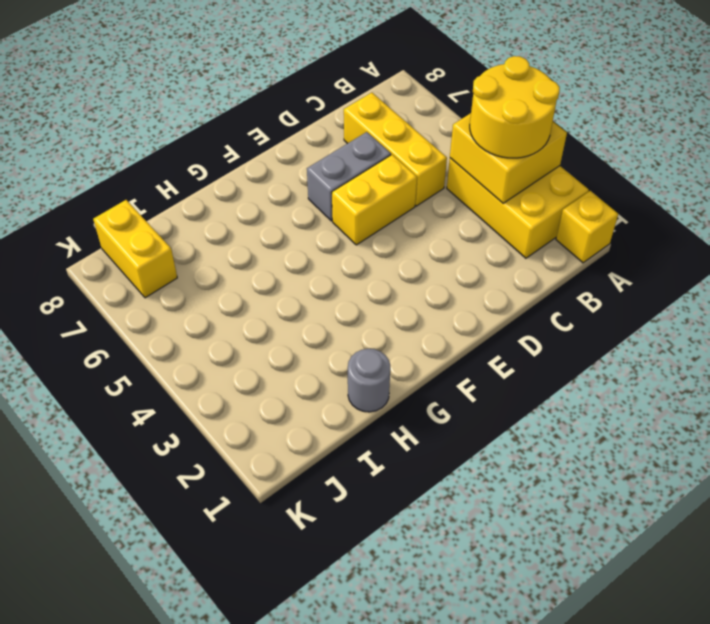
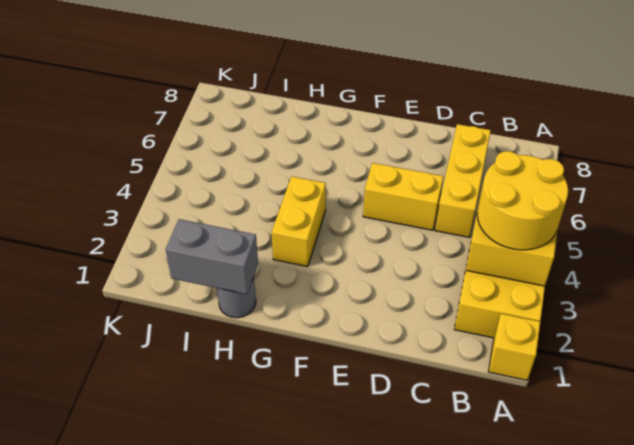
grey brick D6:E6 level 1 -> grey brick H1:I1 level 2
yellow brick J7:J8 level 1 -> yellow brick G3:G4 level 1

